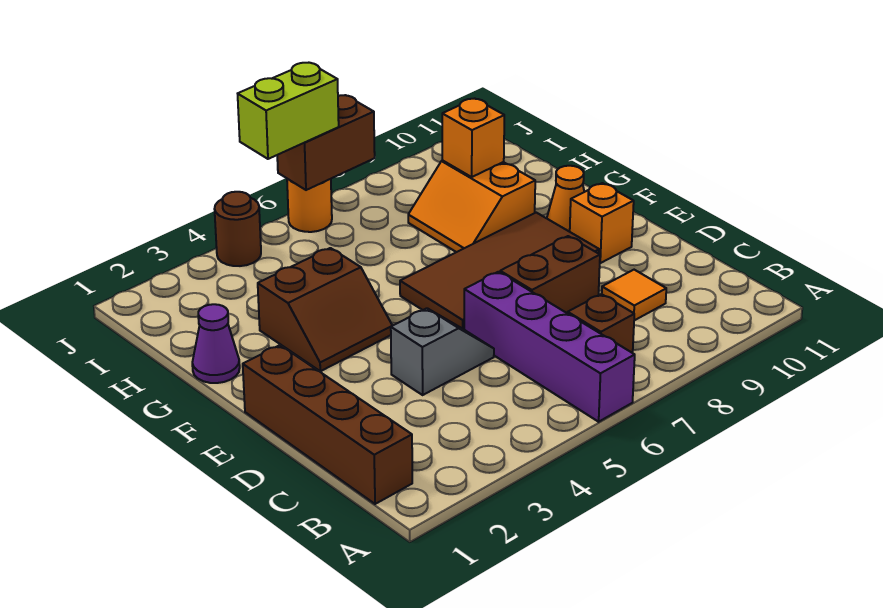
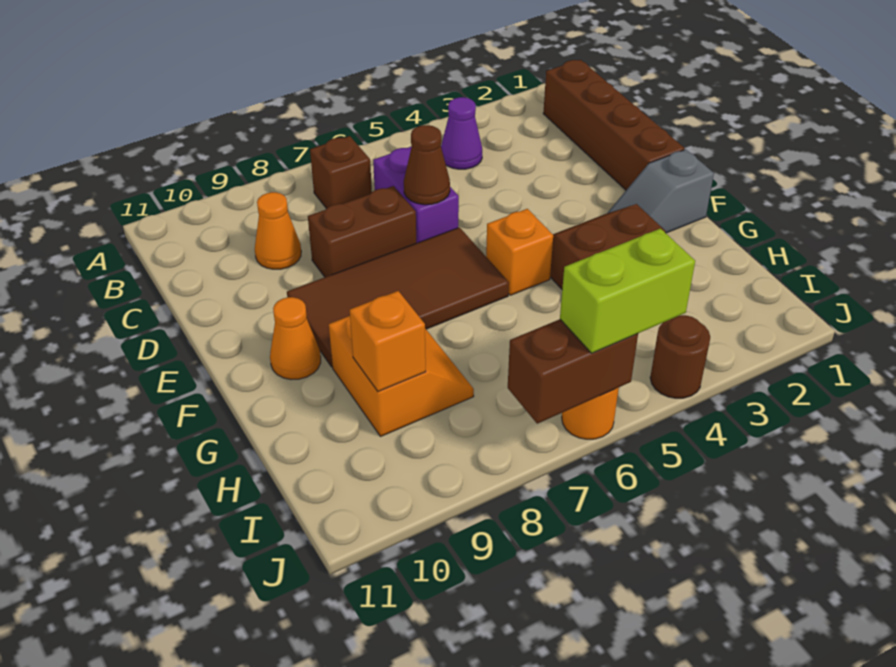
purple brick A6:D6 level 1 -> purple brick C6:D6 level 1
orange tile C9 level 1 -> orange cone C9 level 1
grey slope D4:D5 level 1 top 4 -> grey slope F1:F2 level 1 top 1
none -> brown cone D6 level 2
orange brick E10 level 1 -> orange brick F5 level 1
purple cone G1 level 1 -> purple cone B4 level 1

